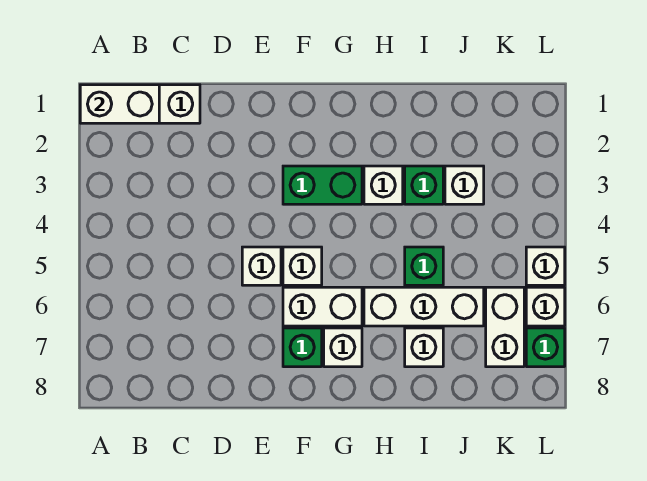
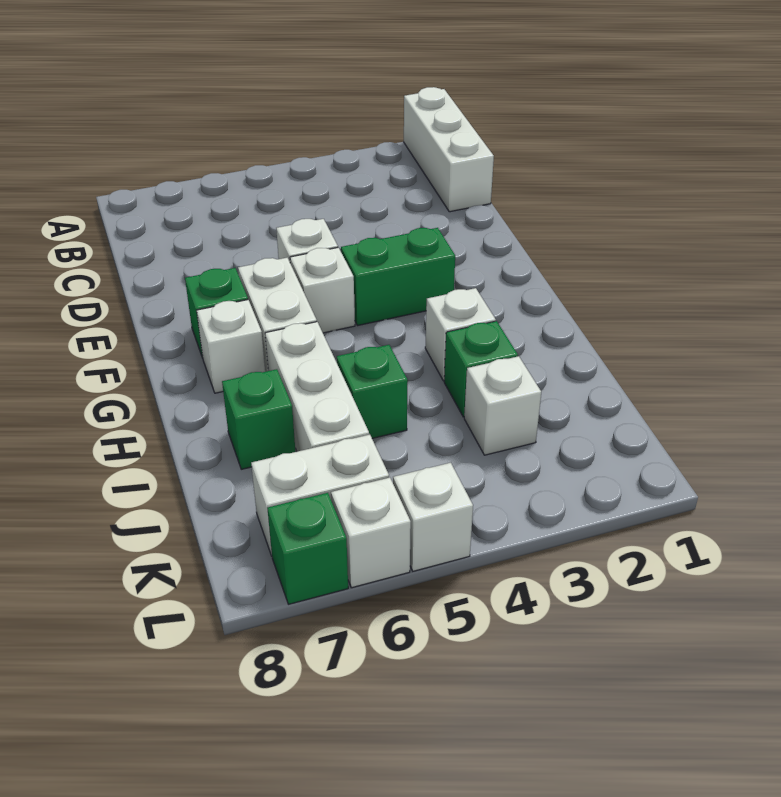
white brick A1:B1 level 2 -> none
green brick F3:G3 level 1 -> green brick F3:F4 level 1
white brick I7 level 1 -> green brick I7 level 1

